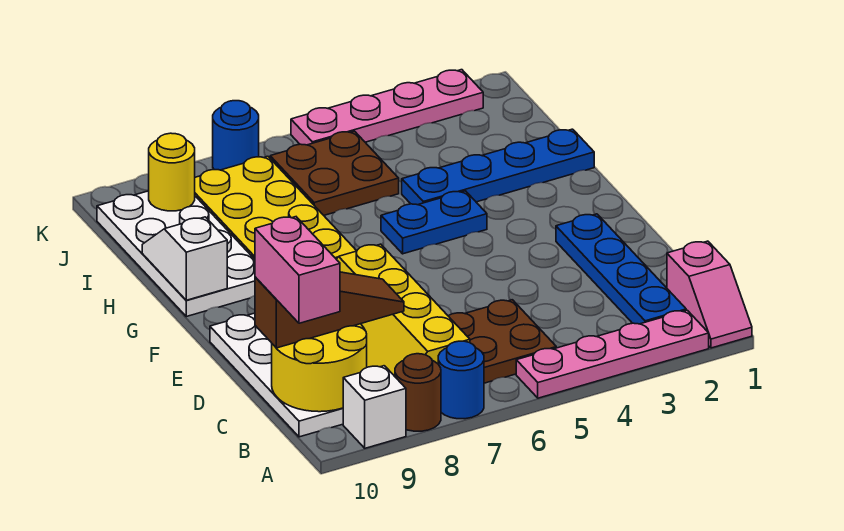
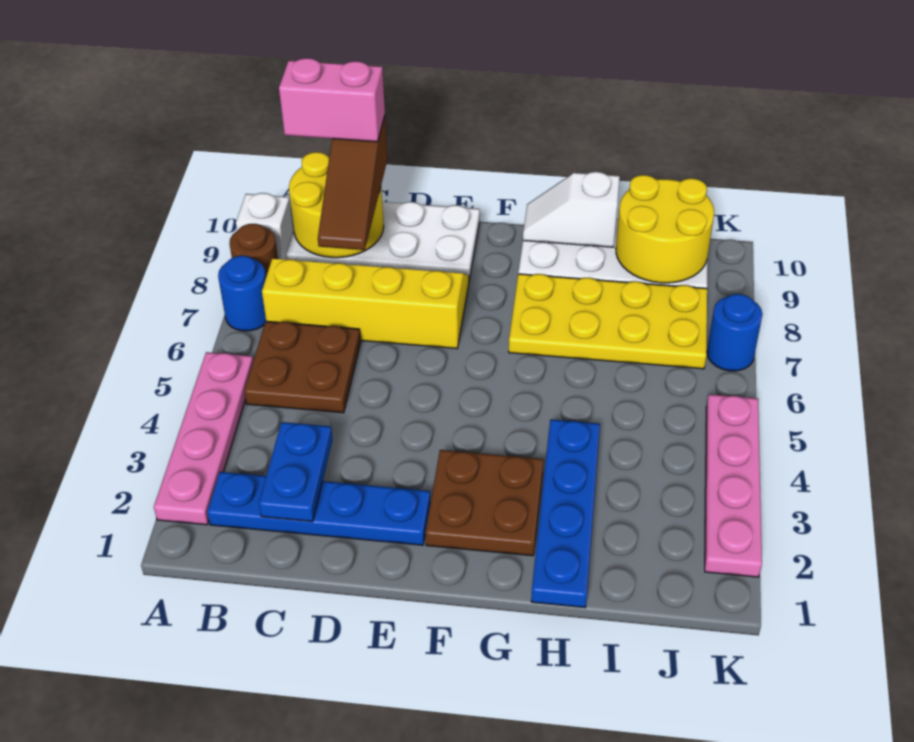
pink slope A1:B1 level 1 top B -> none
blue plate G4:G5 level 1 -> blue plate C2:C3 level 2
white slope G10:H10 level 2 top G -> white slope G10:H10 level 2 top H
brown plate I5:J6 level 1 -> brown plate F2:G3 level 1
yellow round brick J9 level 2 -> yellow round brick I9:J10 level 2

